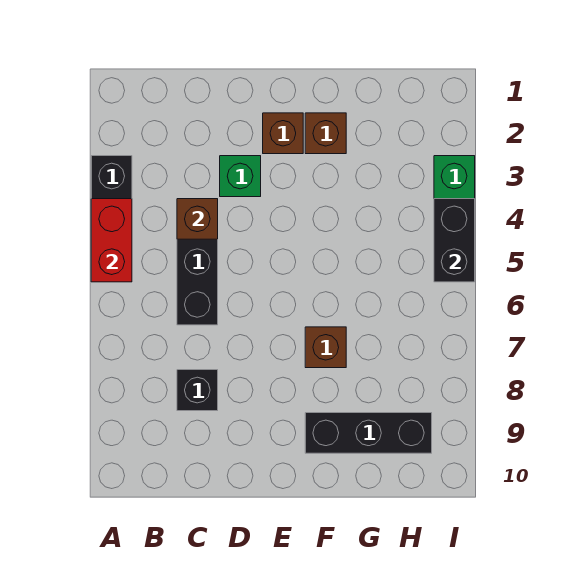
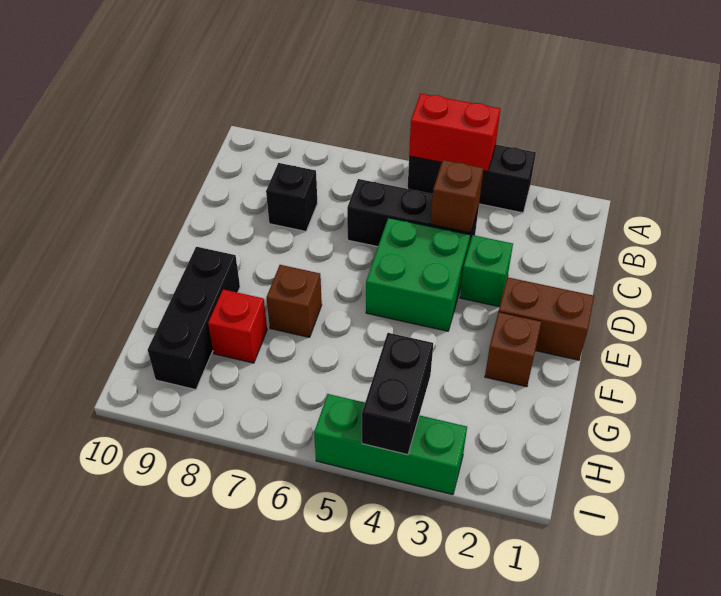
none -> green brick D4:E5 level 1
brown brick E2 level 1 -> brown brick E1:E2 level 1
none -> red brick G8 level 1
black brick I4:I5 level 2 -> black brick H4:I4 level 2

